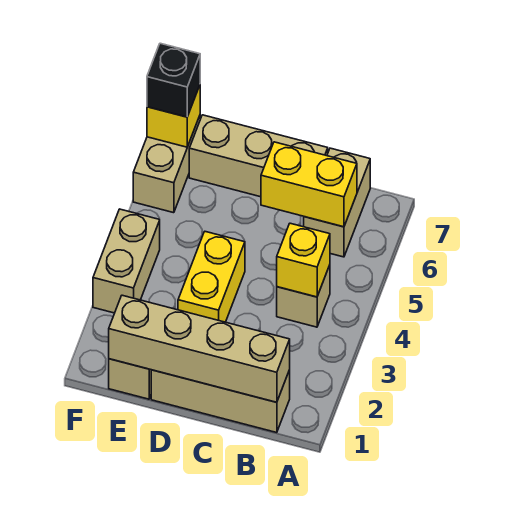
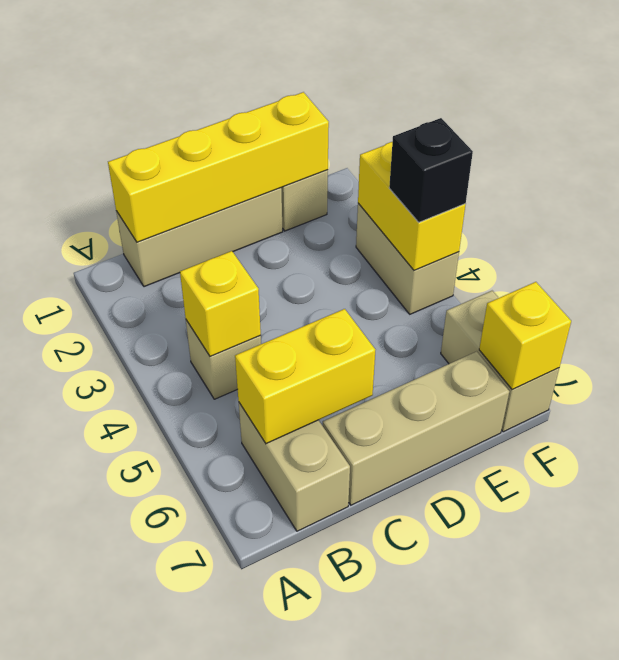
tan brick B1:E1 level 2 -> yellow brick B1:E1 level 2
yellow brick D3:D4 level 1 -> yellow brick F3:F4 level 2
black brick F7 level 3 -> black brick F4 level 3

